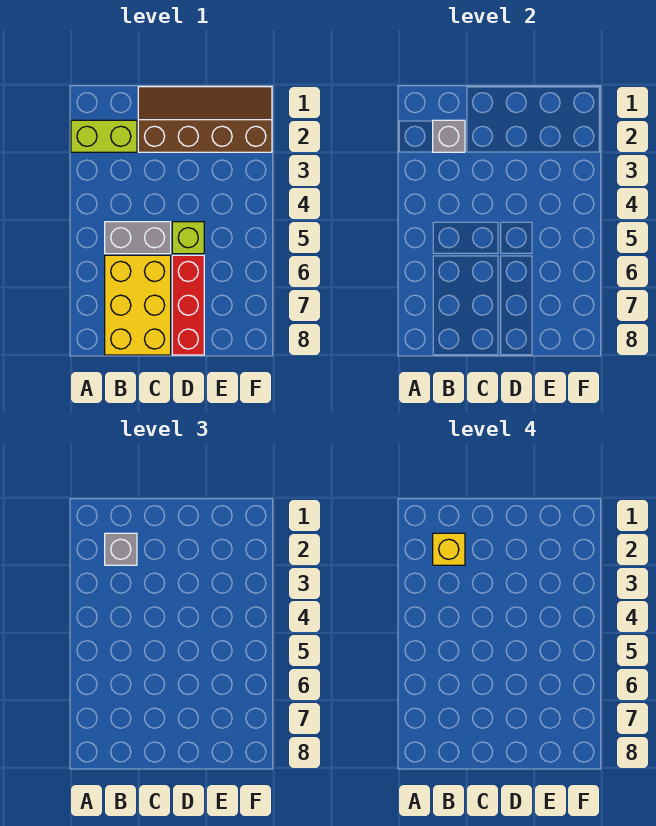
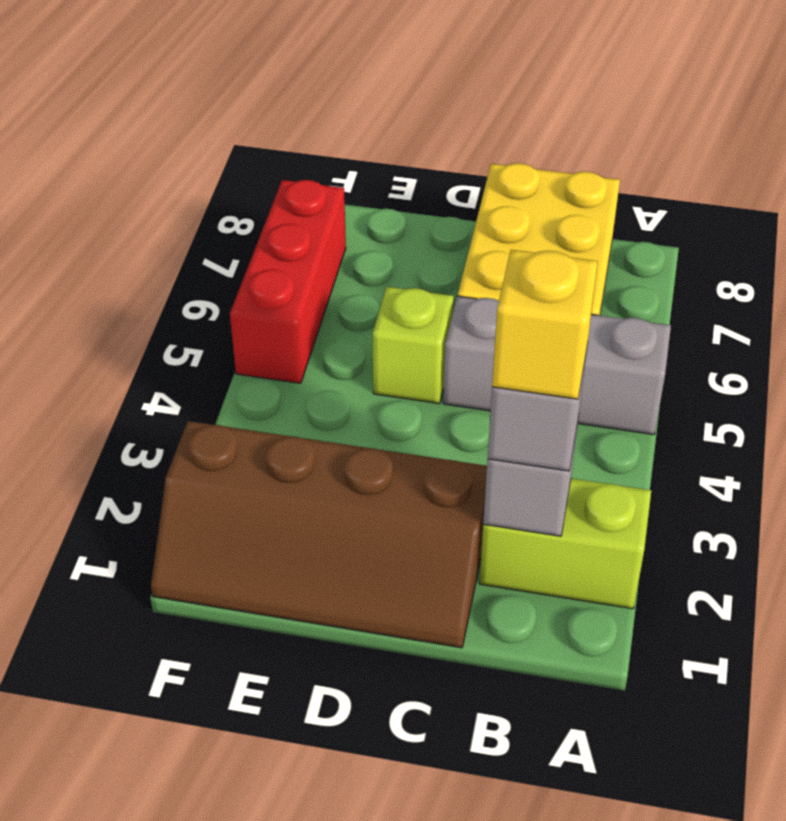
grey brick B5:C5 level 1 -> grey brick A5:C5 level 1
red brick D6:D8 level 1 -> red brick F5:F7 level 1

